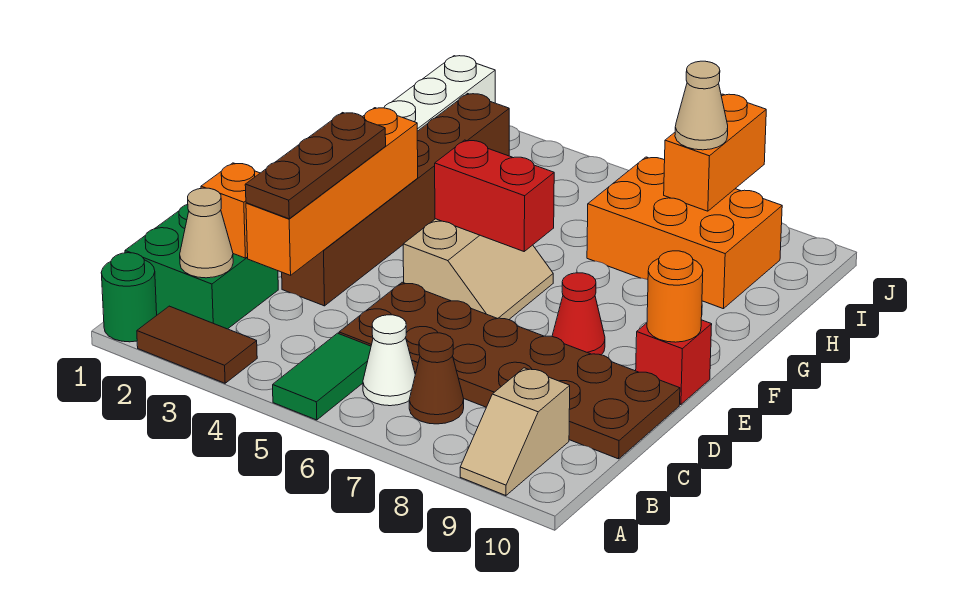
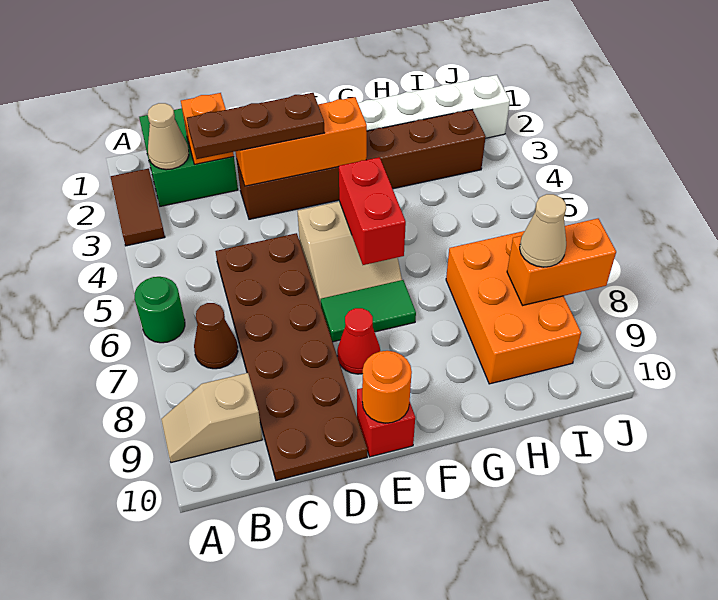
green round brick A1 level 1 -> green round brick A6 level 1
green tile A5:B5 level 1 -> green tile E7:F7 level 1
white cone B6 level 1 -> none
orange brick C3:F3 level 2 -> orange brick D3:F3 level 2

